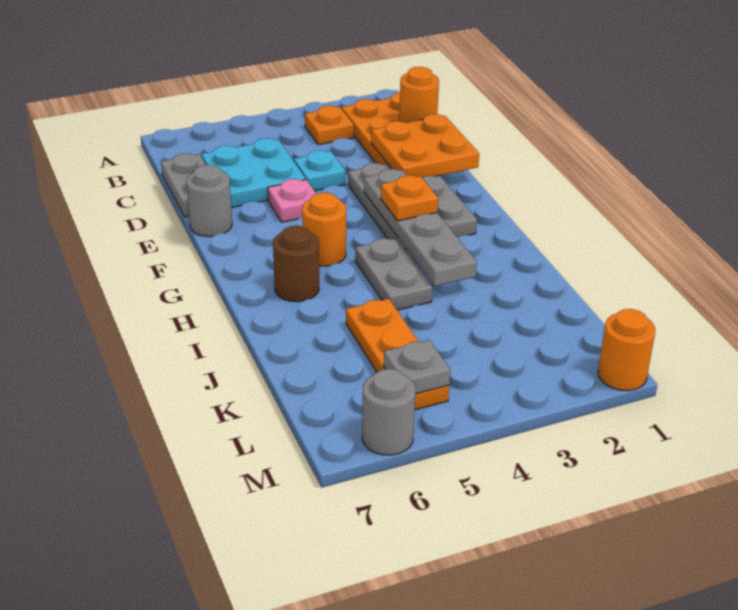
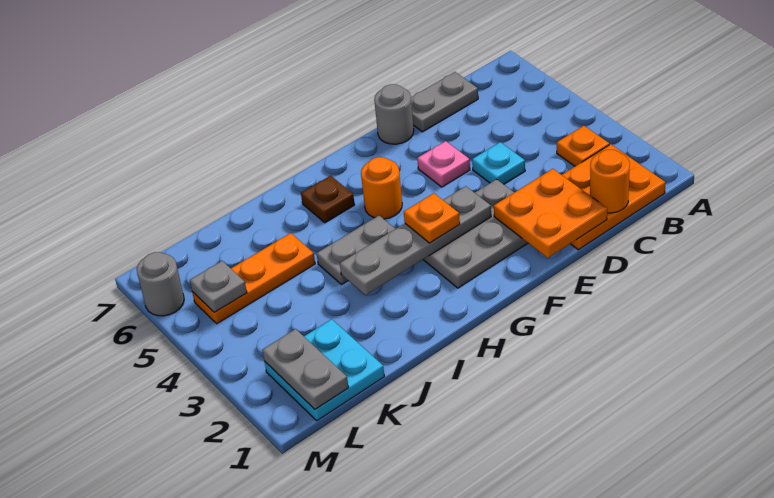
cyan plate C5:D6 level 1 -> cyan plate K1:L2 level 1
brown round brick H6 level 1 -> brown plate H6 level 1
none -> grey plate L1:L2 level 2
orange round brick M1 level 1 -> none

